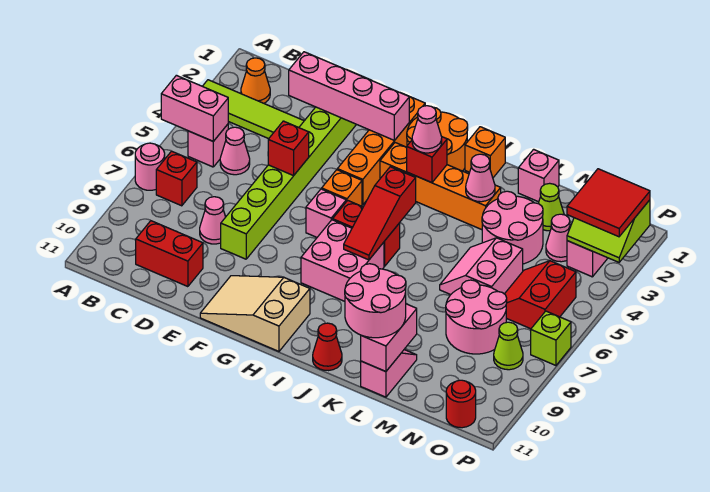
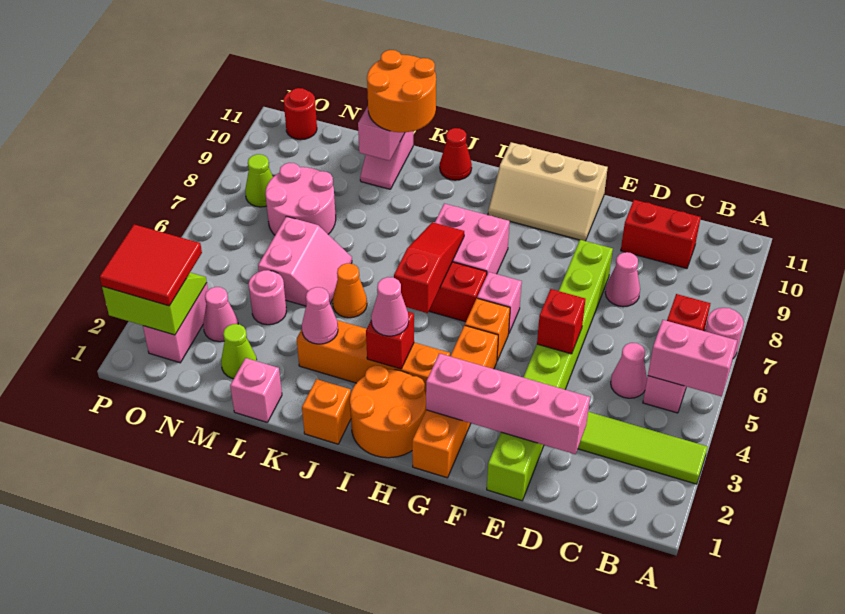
orange cone B2 level 1 -> orange cone K5 level 1
tan slope F10:H11 level 1 top H -> tan slope F10:H11 level 1 top 11
pink round brick K10:L11 level 3 -> orange round brick K10:L11 level 3
pink round brick L3:M4 level 1 -> pink round brick M4 level 1
red slope N5:O6 level 1 top O -> none
lime brick P7 level 1 -> none

